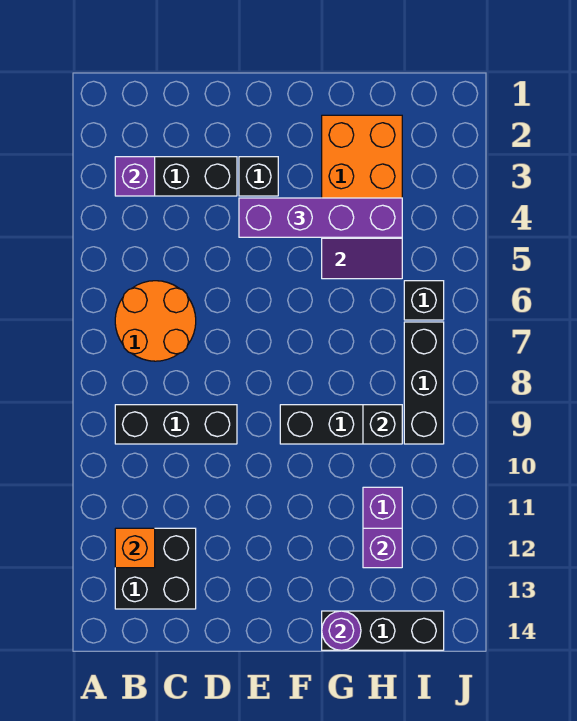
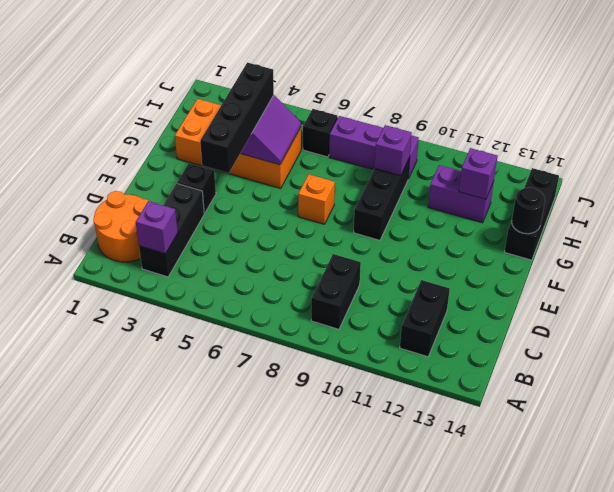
orange round brick B6:C7 level 1 -> orange round brick B1:C2 level 1
black brick B9:D9 level 1 -> black brick B9:C9 level 1
black brick B12:C13 level 1 -> black brick B12:C12 level 1
orange brick B12 level 2 -> orange brick F7 level 1
purple brick E4:H4 level 3 -> black brick E4:H4 level 3
purple round brick G14 level 2 -> black round brick G14 level 2
black brick H9 level 2 -> purple brick H9 level 2
black brick I7:I9 level 1 -> purple brick I7:I9 level 1

